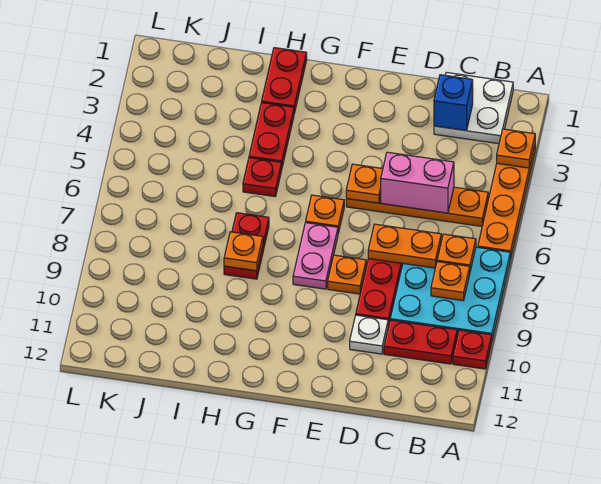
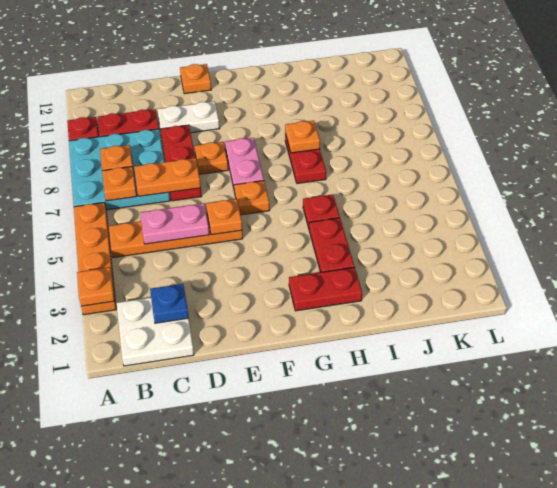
blue brick C2 level 2 -> blue plate C2 level 2
pink brick C5:D5 level 2 -> pink plate C5:D5 level 2
white plate D10 level 1 -> white plate D10:E10 level 1
none -> orange plate E12 level 1
red plate H1:H2 level 1 -> red plate G2:H2 level 1

